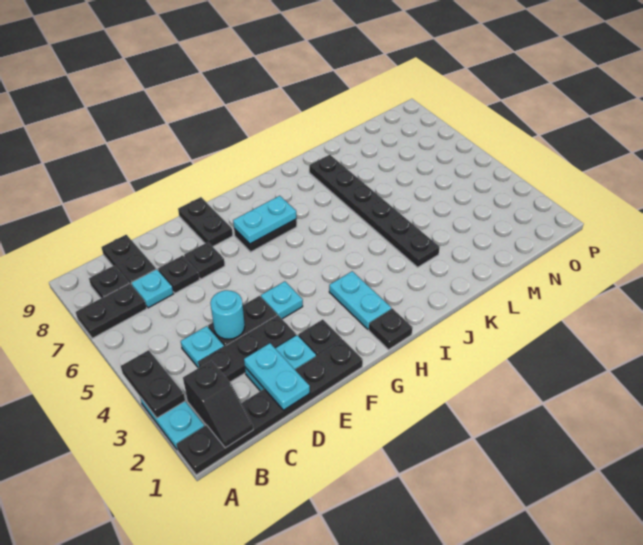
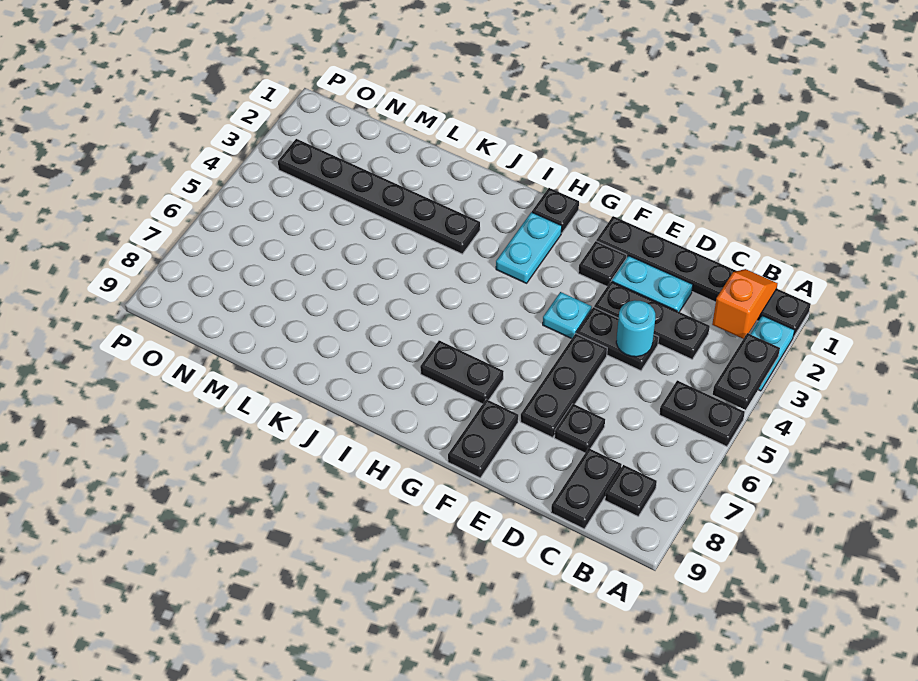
black plate A7:B7 level 1 -> black plate A5:B5 level 1
black slope B1:B2 level 2 top 2 -> orange slope B1:B2 level 2 top 2
cyan plate C4 level 1 -> none
cyan plate C7 level 1 -> none
cyan plate D1:D2 level 2 -> none
black plate E7 level 1 -> black plate E5:E7 level 1
cyan plate G7:H7 level 2 -> none
black plate K3:K8 level 1 -> black plate J3:O3 level 1

